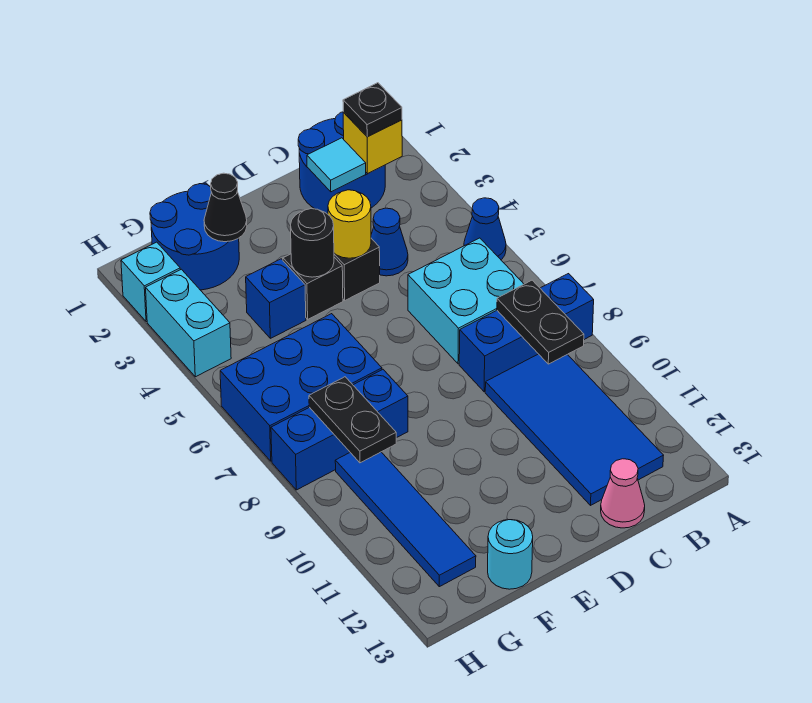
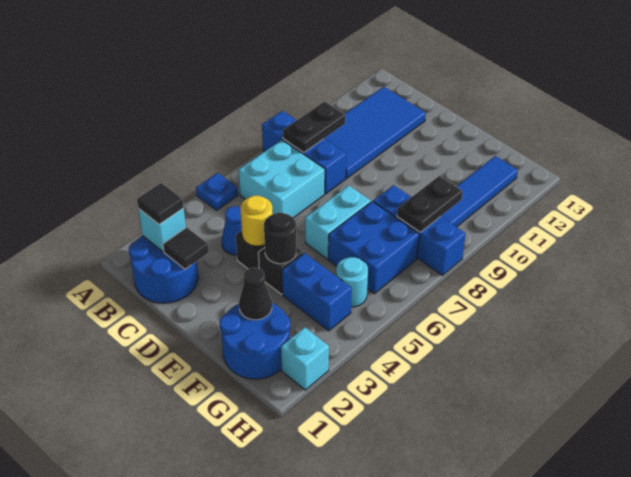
blue cone A5 level 1 -> blue plate A5 level 1
yellow brick B2 level 2 -> cyan brick B2 level 2
black plate B2 level 3 -> black tile B2 level 3
cyan tile C2 level 2 -> black tile C2 level 2
pink cone C13 level 1 -> none
blue brick F4 level 1 -> blue brick F4:G4 level 1
blue brick F6:H7 level 1 -> blue brick F6:G7 level 1
cyan round brick F13 level 1 -> cyan round brick G5 level 1
cyan brick H3:H4 level 1 -> cyan brick E6:E7 level 1

